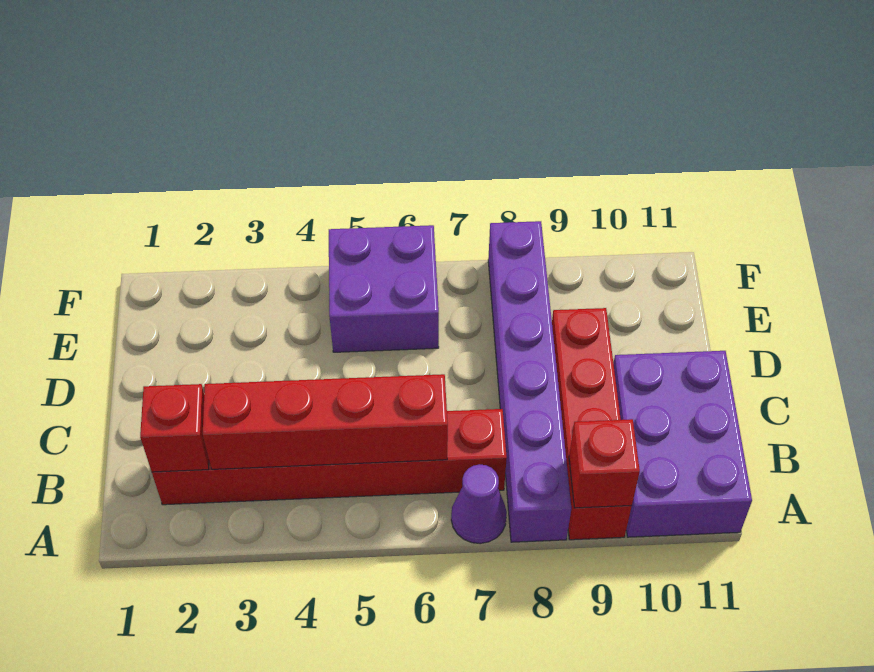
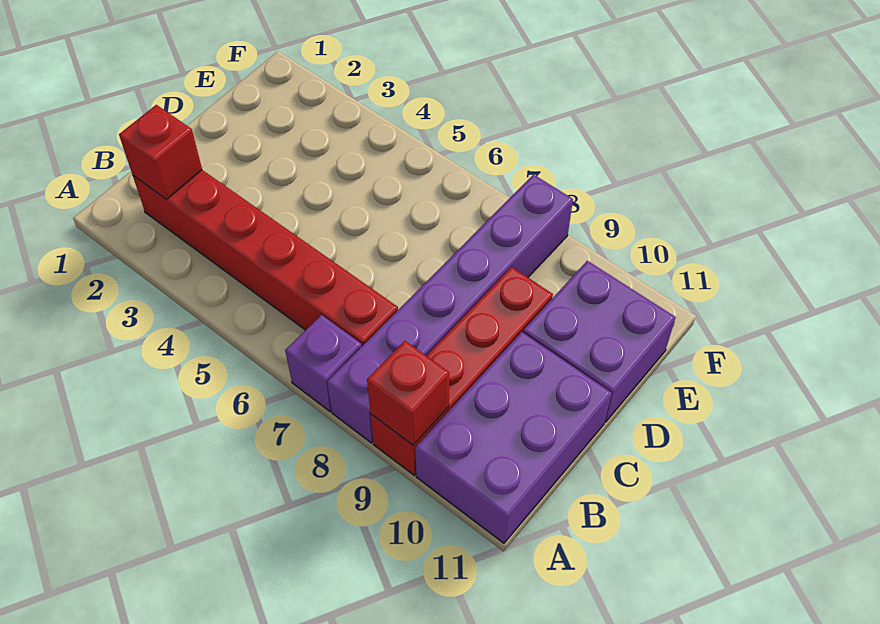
purple cone A7 level 1 -> purple brick A7 level 1
red brick B3:B6 level 2 -> none
purple brick E5:F6 level 1 -> purple brick D10:E11 level 1

